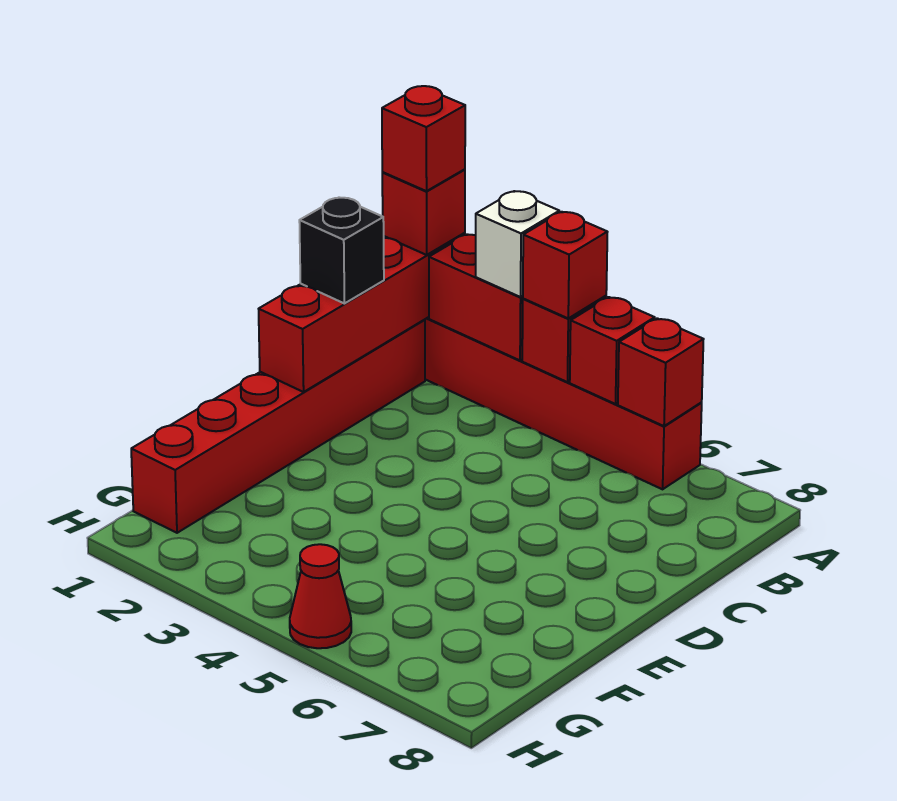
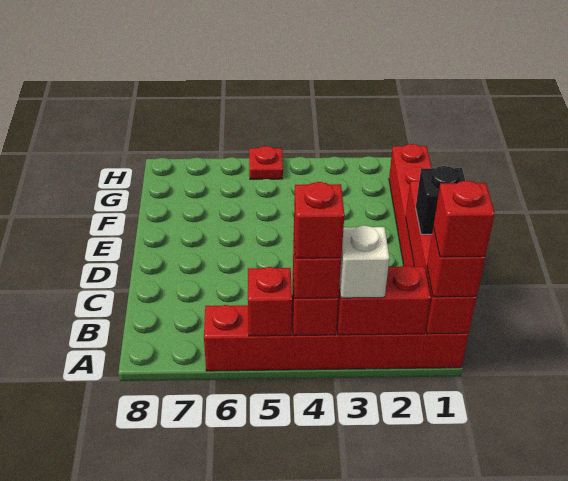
red brick A6 level 2 -> red brick A4 level 4
red cone H5 level 1 -> red plate H5 level 1

